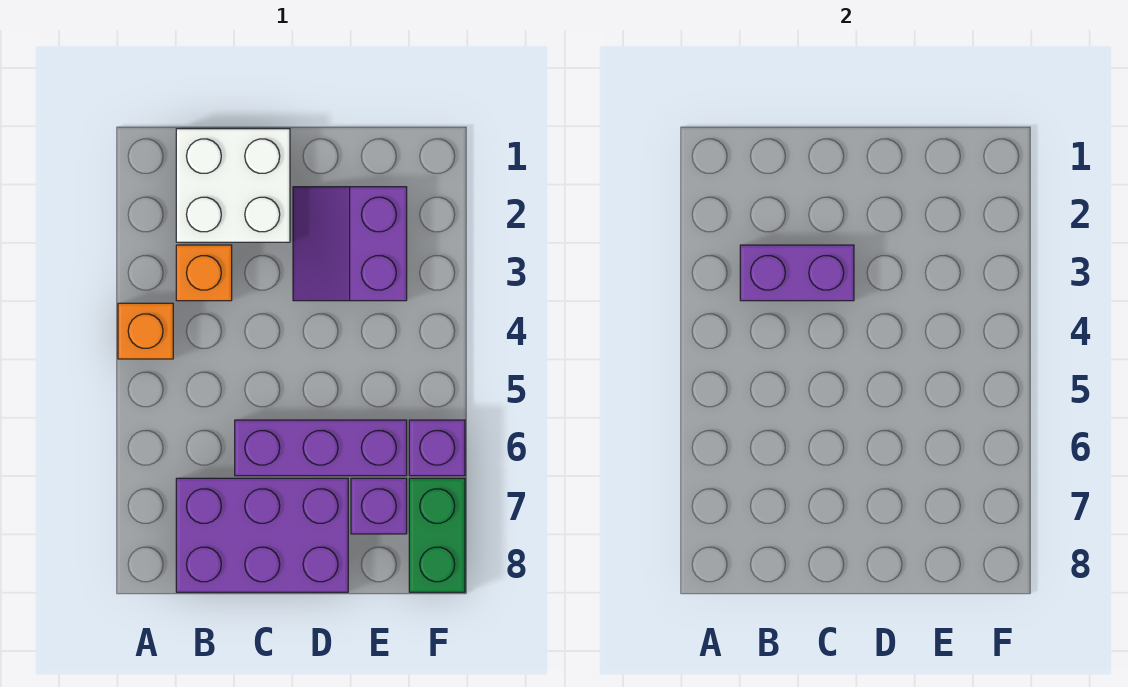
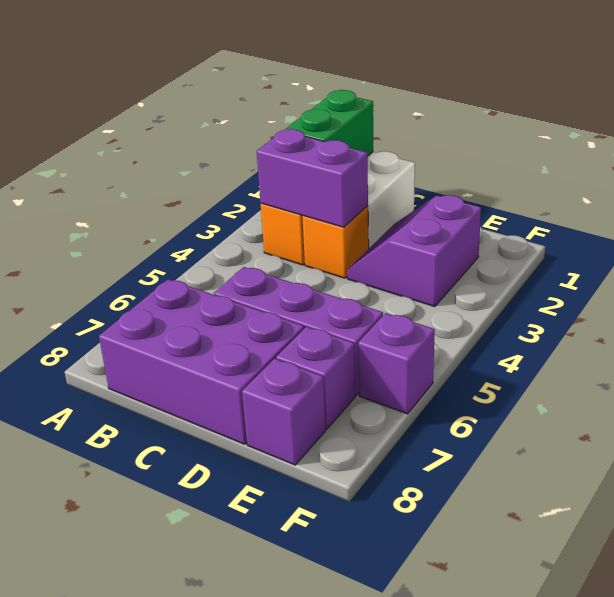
orange brick A4 level 1 -> orange brick C3 level 1
none -> purple brick E8 level 1
green brick F7:F8 level 1 -> green brick B1:B2 level 2

